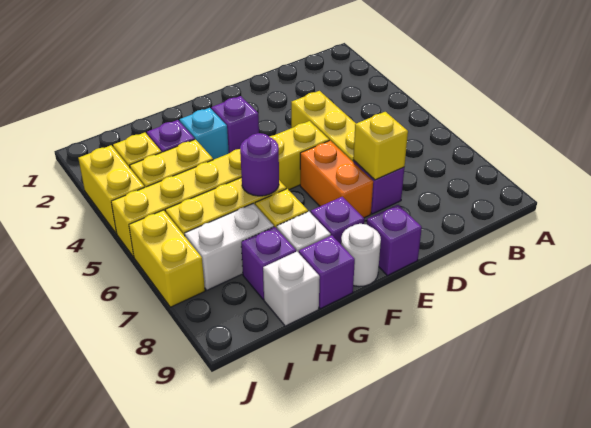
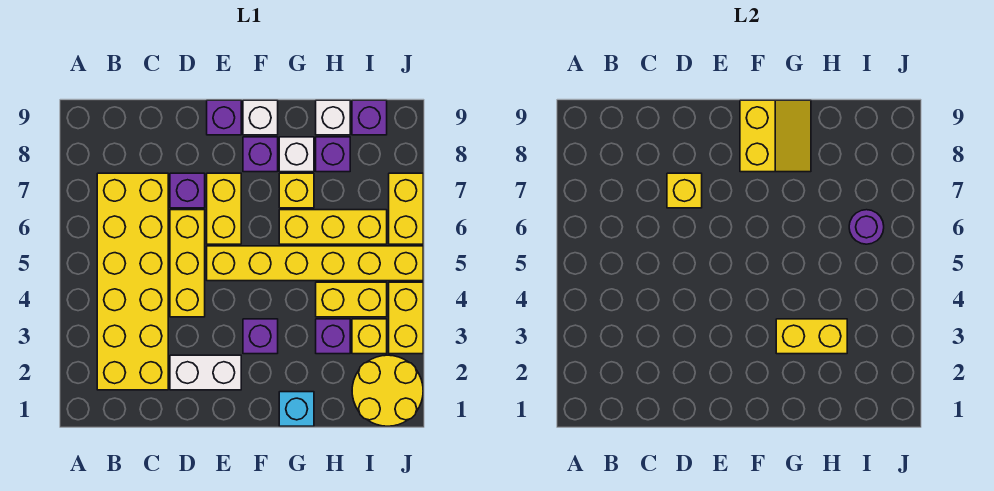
none -> yellow brick B2:C7 level 1
orange brick E6:E7 level 1 -> yellow brick E6:E7 level 1
none -> yellow slope F8:G9 level 2 top F
white round brick F9 level 1 -> white brick F9 level 1
cyan brick G3 level 1 -> cyan brick G1 level 1
none -> yellow brick G3:H3 level 2
purple round brick G6 level 2 -> purple round brick I6 level 2
purple brick G9 level 1 -> purple brick I9 level 1
white brick H7:I7 level 1 -> white brick D2:E2 level 1
none -> yellow round brick I1:J2 level 1

